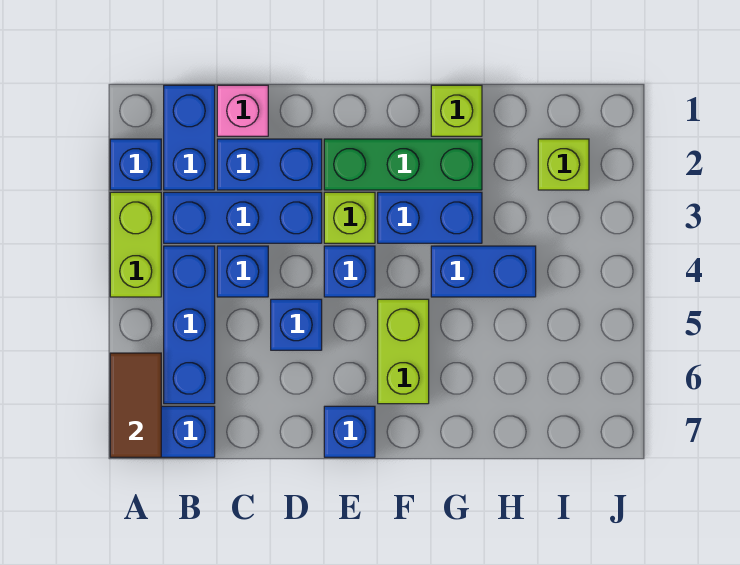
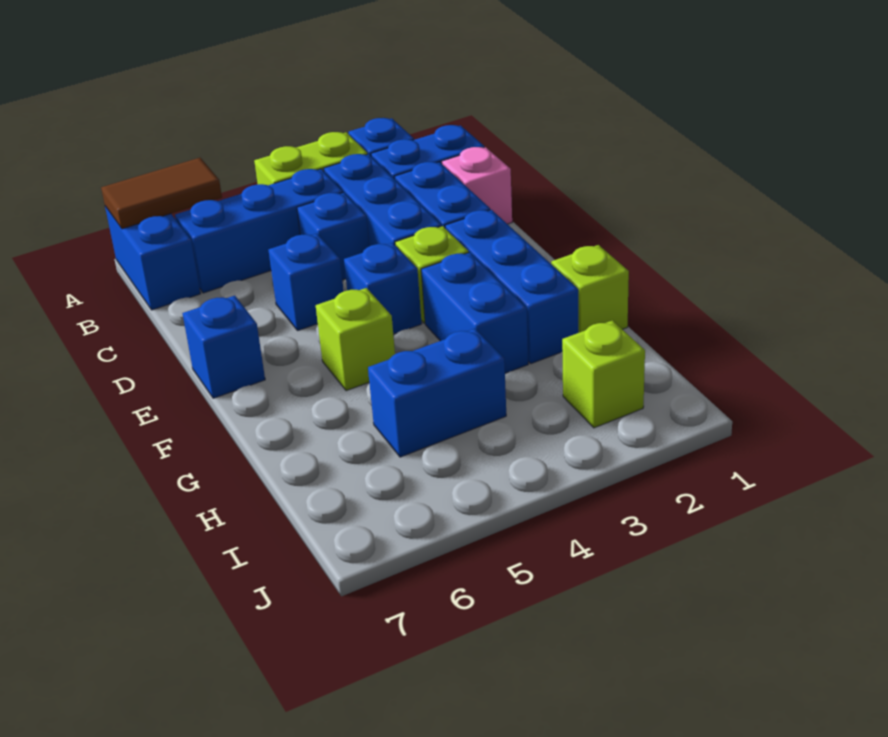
green brick E2:G2 level 1 -> blue brick E2:G2 level 1
lime brick F5:F6 level 1 -> lime brick F5 level 1
blue brick G4:H4 level 1 -> blue brick H4:H5 level 1

